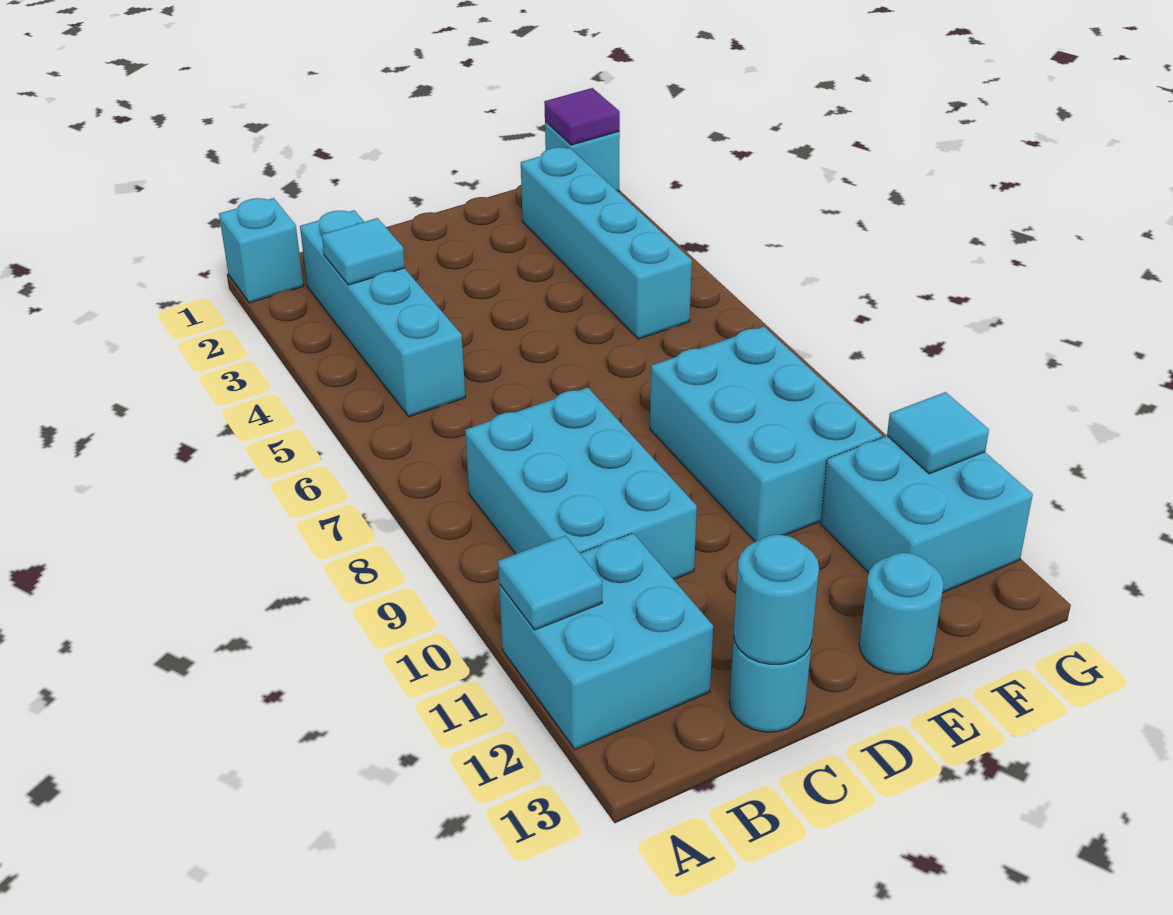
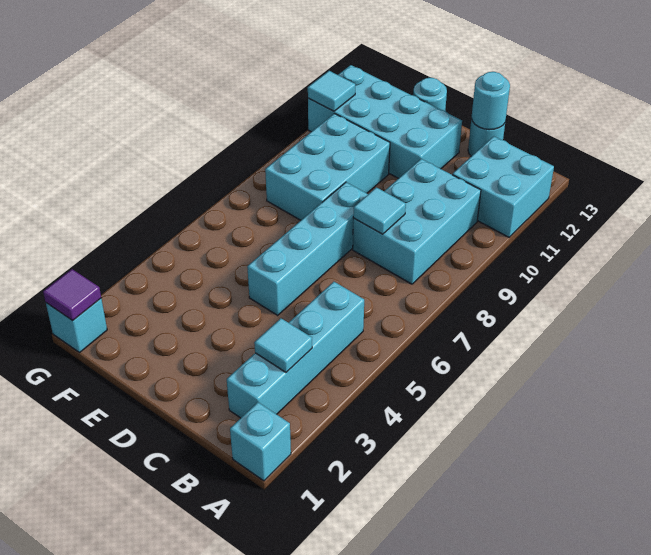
cyan tile A11 level 2 -> cyan tile C8 level 2
cyan brick F2:F5 level 1 -> cyan brick D5:D8 level 1
cyan brick F11:G12 level 1 -> cyan brick D11:G12 level 1

